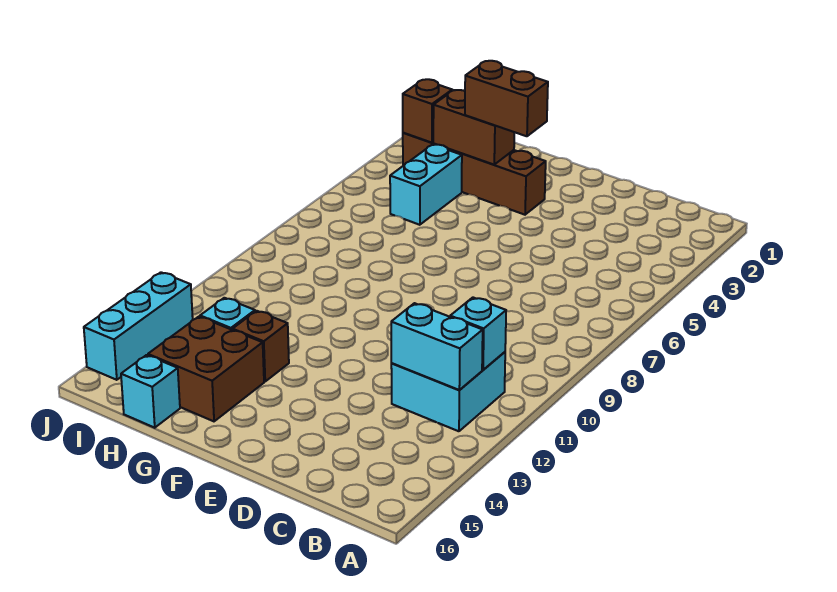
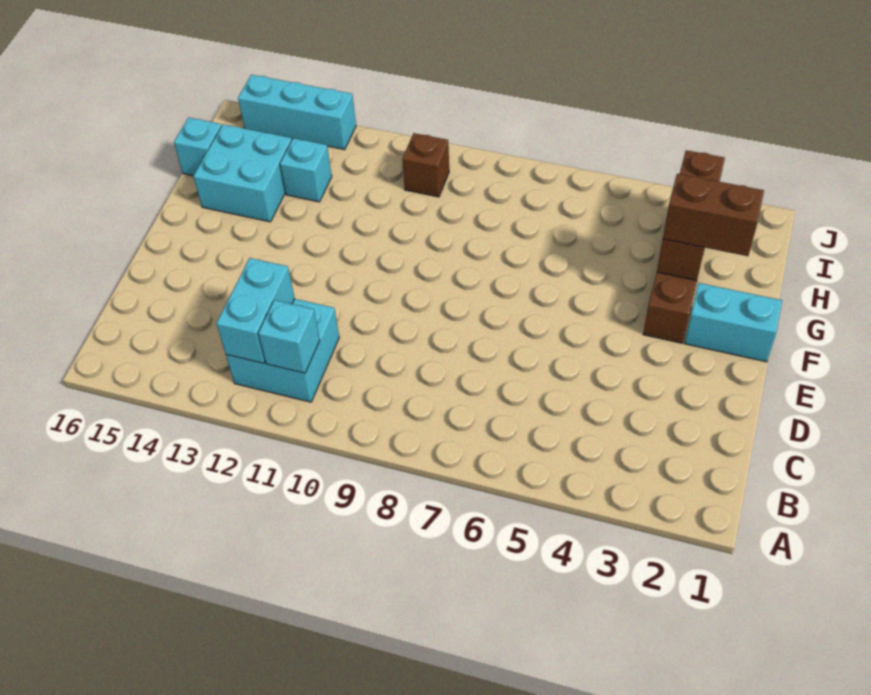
brown brick F3:G3 level 3 -> brown brick G2:G3 level 3
brown brick G13 level 1 -> brown brick I10 level 1
brown brick G14:H15 level 1 -> cyan brick G14:H15 level 1
cyan brick H4:H5 level 1 -> cyan brick F1:F2 level 1

